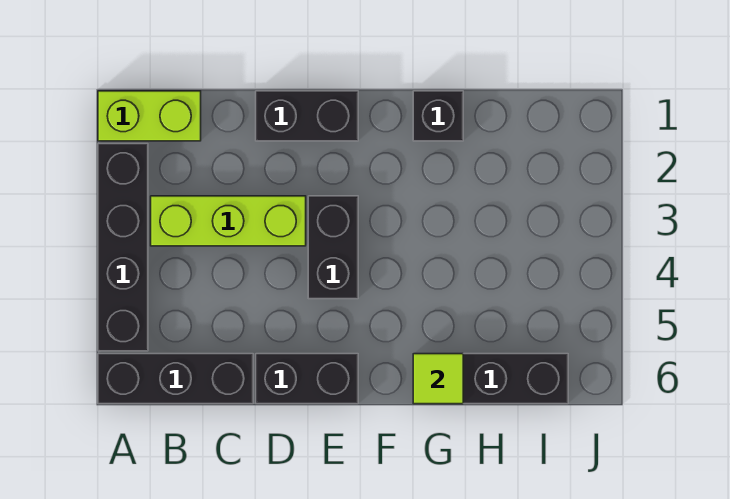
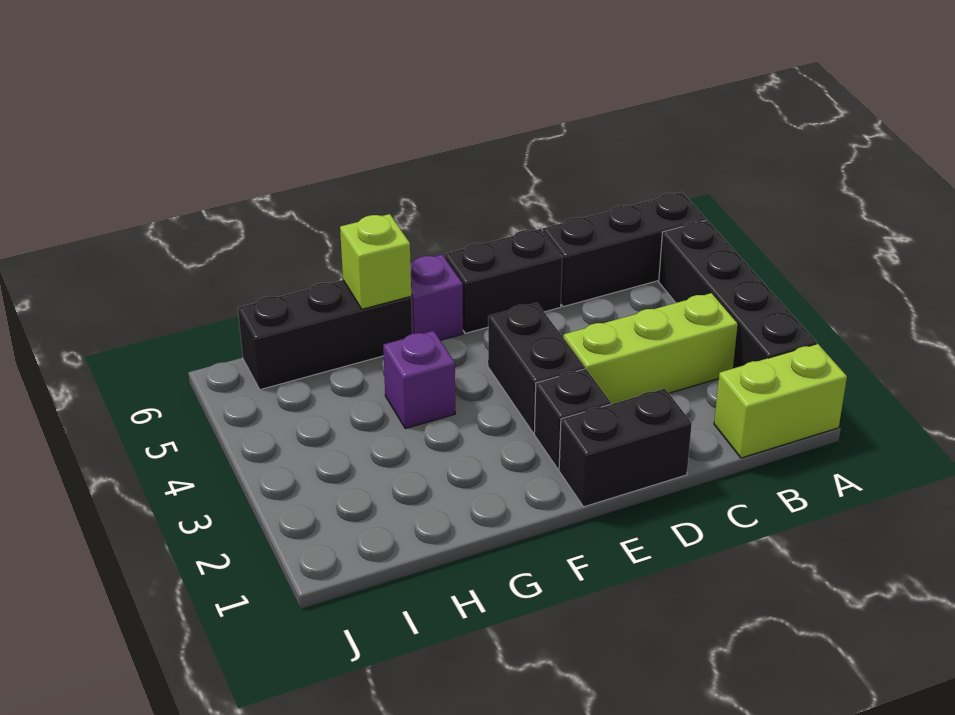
none -> purple brick F6 level 1
black brick G1 level 1 -> black brick E2 level 1
none -> purple brick G4 level 1
lime tile G6 level 2 -> lime brick G6 level 2

